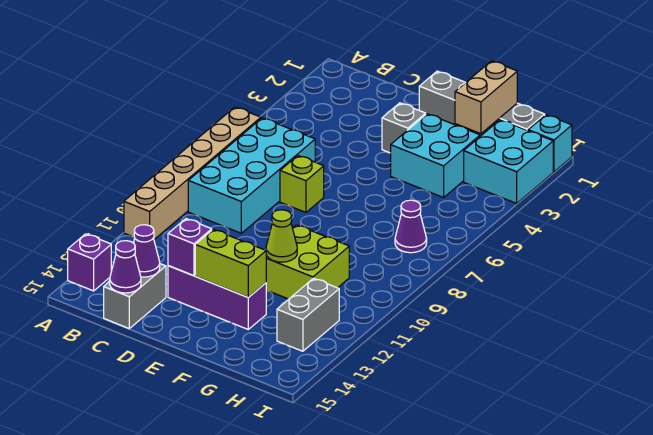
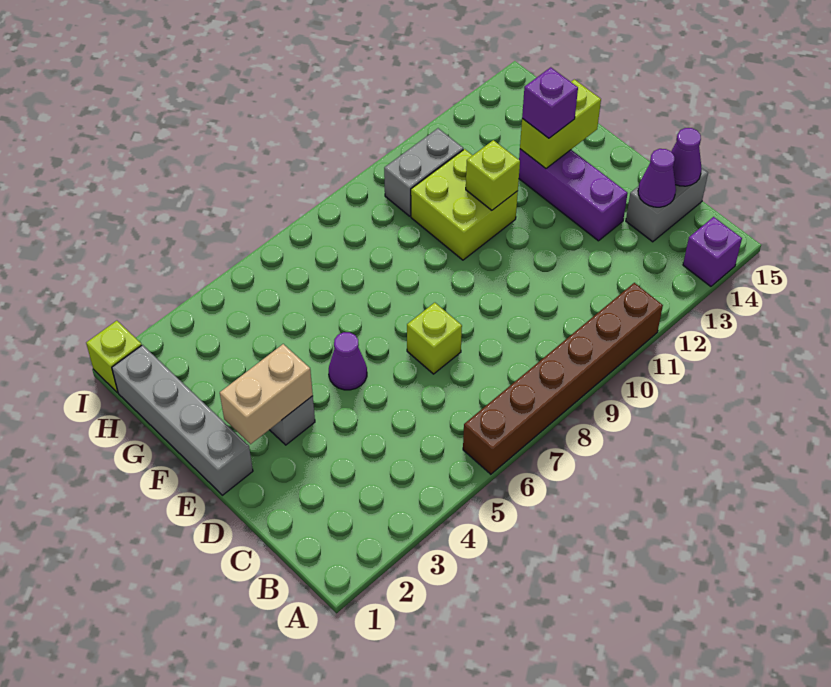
tan brick A6:A11 level 1 -> brown brick A6:A11 level 1
cyan brick B6:C9 level 1 -> none
purple brick D13 level 2 -> purple brick F13 level 3
lime brick E13:F13 level 2 -> lime brick F13:F14 level 2
cyan brick F3:G4 level 1 -> none
lime cone F11 level 2 -> lime brick F11 level 2
tan brick G1:G2 level 2 -> tan brick E2:E3 level 2
cyan brick H2:I3 level 1 -> none
purple cone H7 level 1 -> purple cone E5 level 1
grey brick H12:H13 level 1 -> grey brick H10:H11 level 1
cyan brick I1 level 1 -> lime brick I1 level 1

